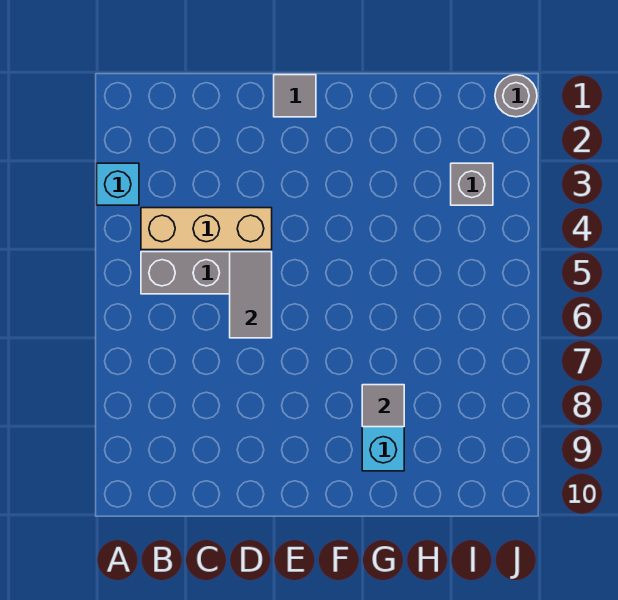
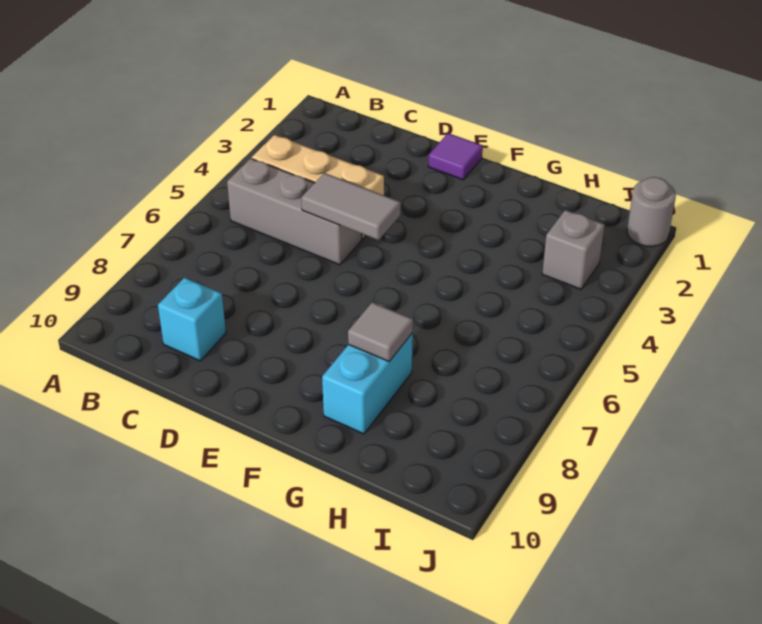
cyan brick A3 level 1 -> cyan brick C9 level 1
grey tile D5:D6 level 2 -> grey tile D5:E5 level 2
grey tile E1 level 1 -> purple tile E1 level 1

